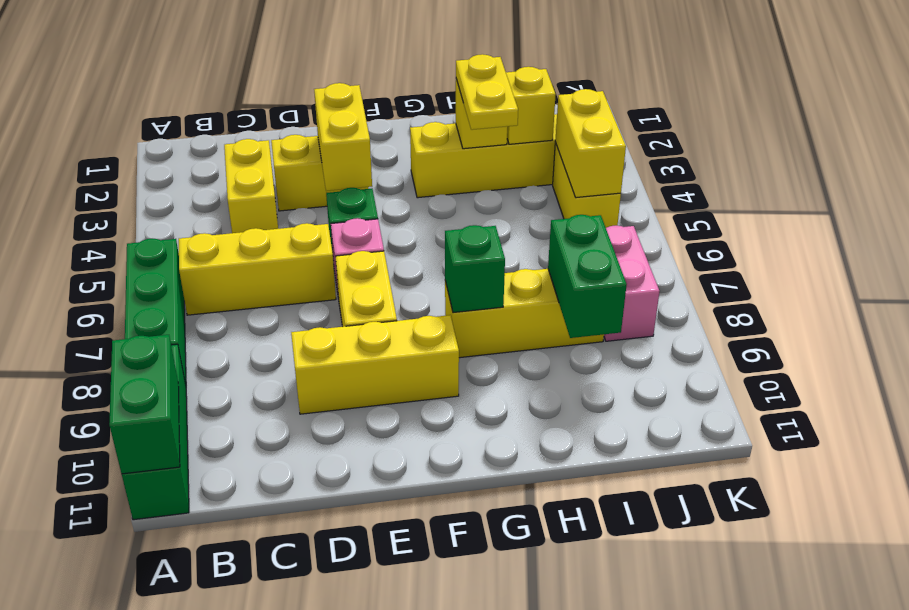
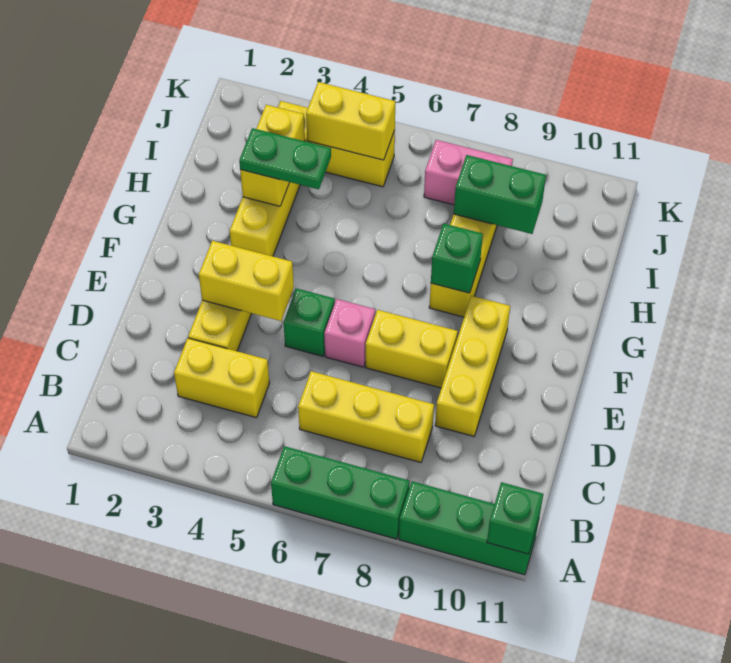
green brick A10:A11 level 2 -> green brick A11 level 2
yellow brick B6:D6 level 1 -> yellow brick C6:C8 level 1
yellow plate H3:H4 level 3 -> green plate H3:H4 level 3

